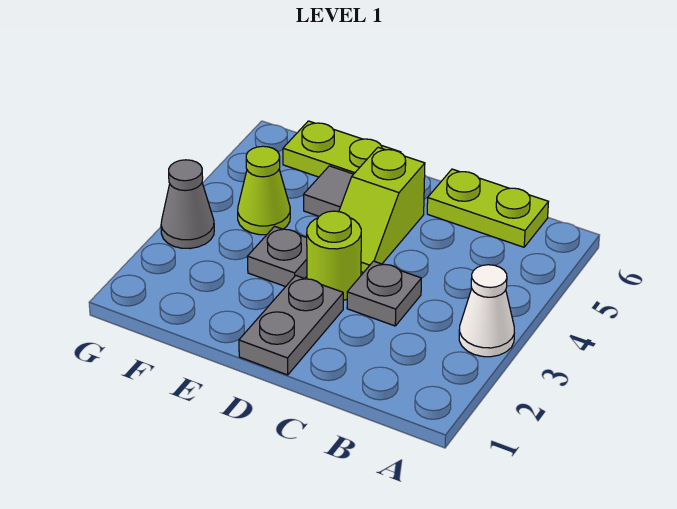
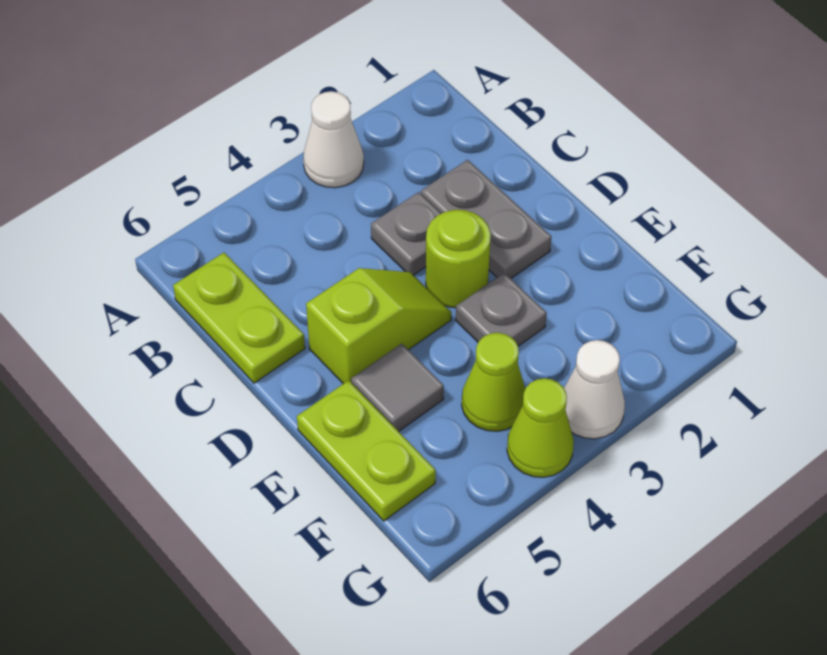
grey plate D1:D2 level 1 -> grey plate C2:D2 level 1
grey cone G3 level 1 -> white cone G3 level 1
none -> lime cone G4 level 1

